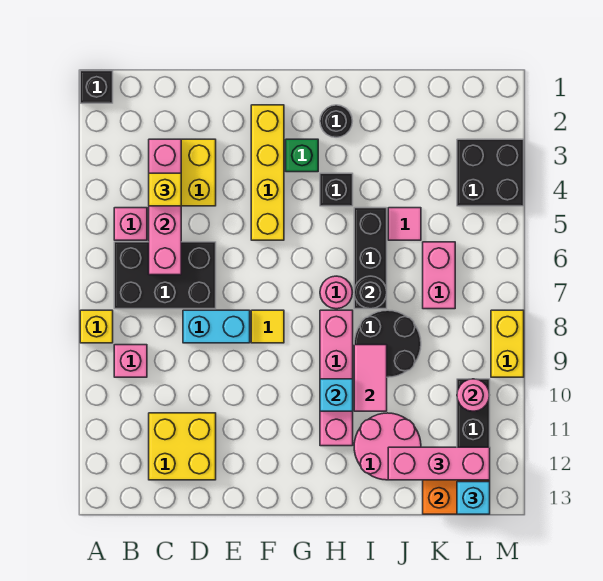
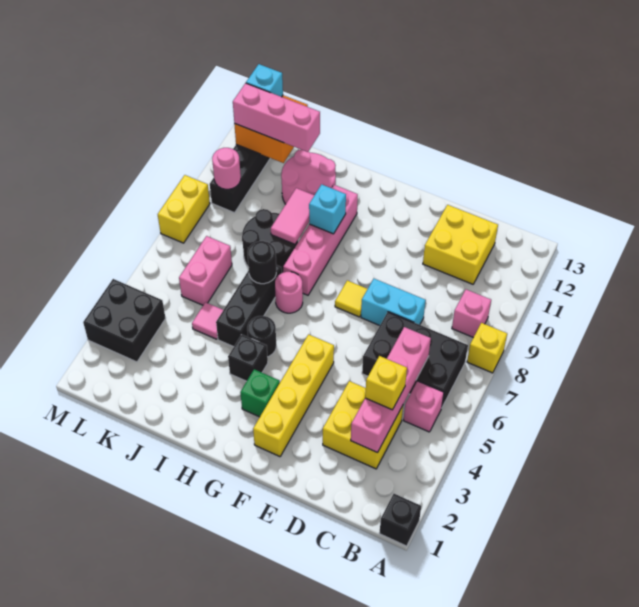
black round brick H2 level 1 -> black round brick H5 level 1

